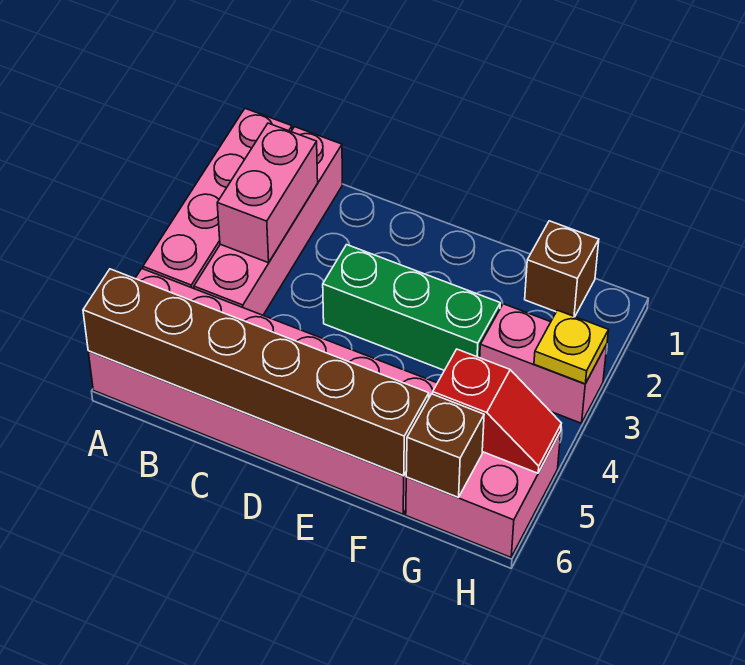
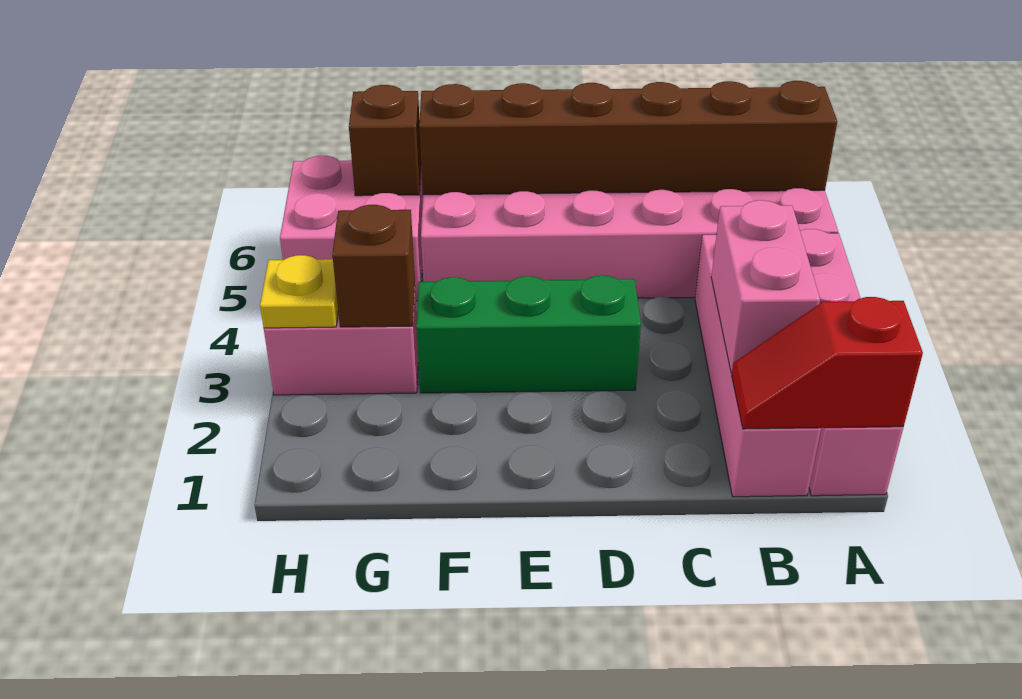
brown brick G1 level 1 -> brown brick G3 level 2
red slope G5:H5 level 2 top G -> red slope A1:B1 level 2 top A

